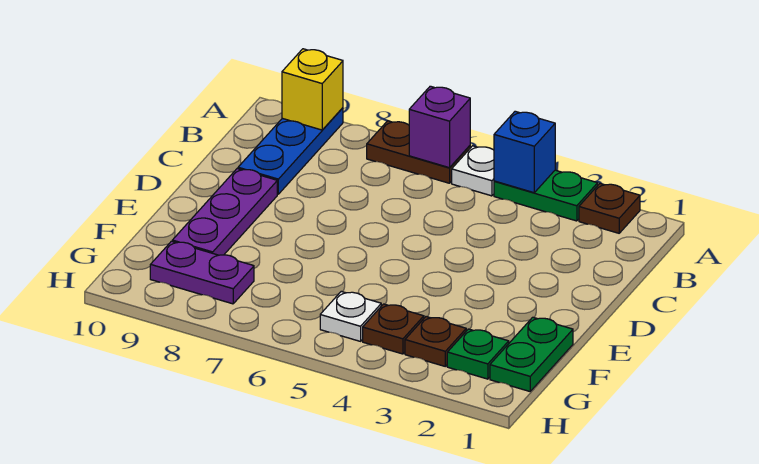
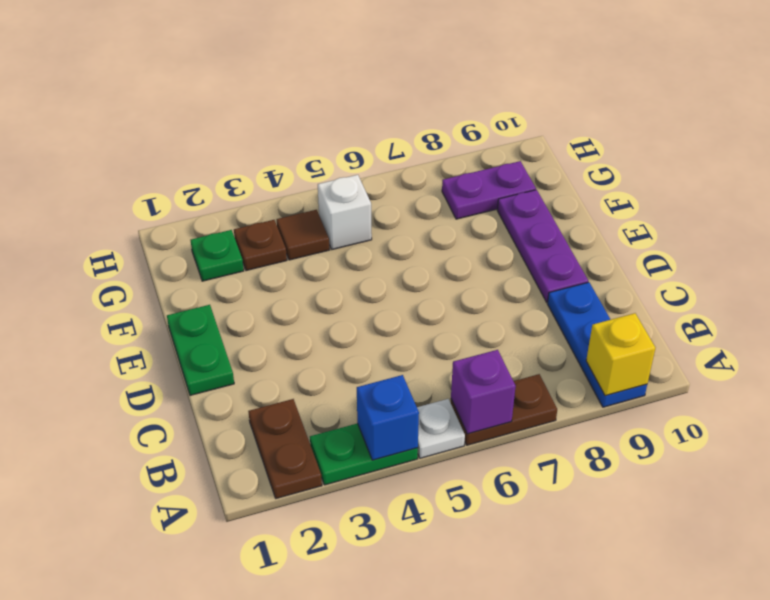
brown plate A2 level 1 -> brown plate A2:B2 level 1
green plate F1:G1 level 1 -> green plate D1:E1 level 1
brown plate G4 level 1 -> brown tile G4 level 1
white plate G5 level 1 -> white brick G5 level 1

